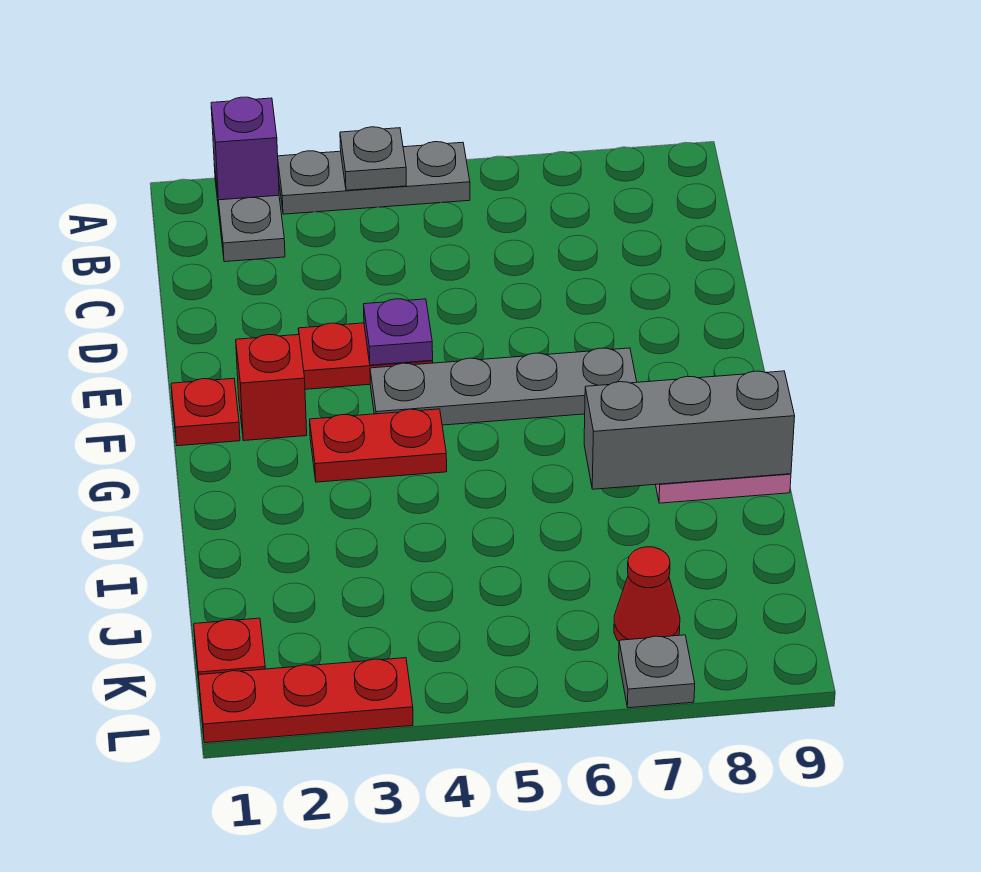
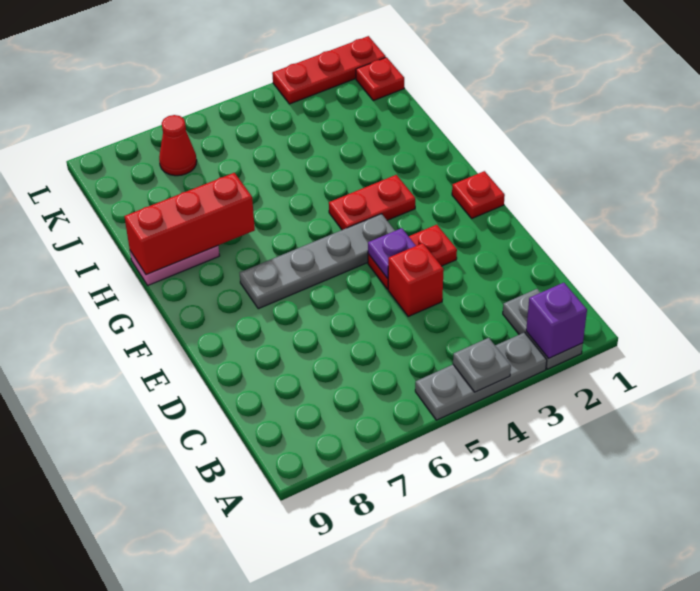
red brick F2 level 1 -> red brick D4 level 1
grey brick H7:H9 level 2 -> red brick H7:H9 level 2
grey plate L7 level 1 -> none

